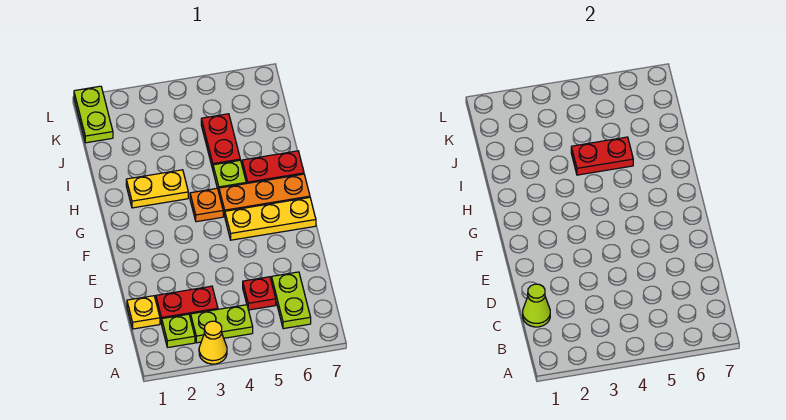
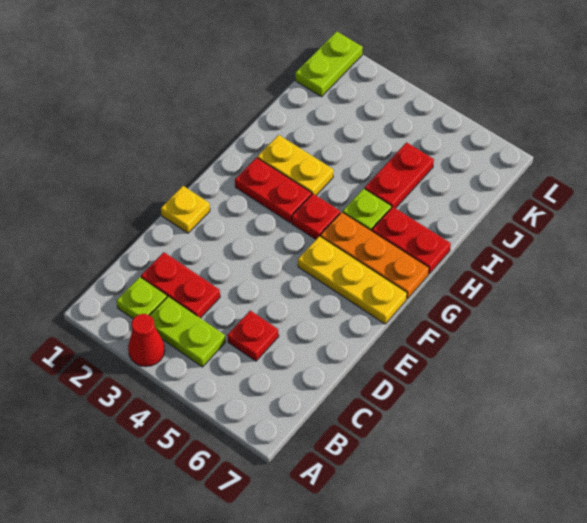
yellow cone A3 level 1 -> red cone A3 level 1
lime plate B6:C6 level 1 -> none
yellow plate C1 level 1 -> yellow plate E1 level 1
lime cone C1 level 2 -> none
orange plate G4 level 1 -> red plate G4 level 1
red plate I4:I5 level 2 -> red plate G2:G3 level 1

